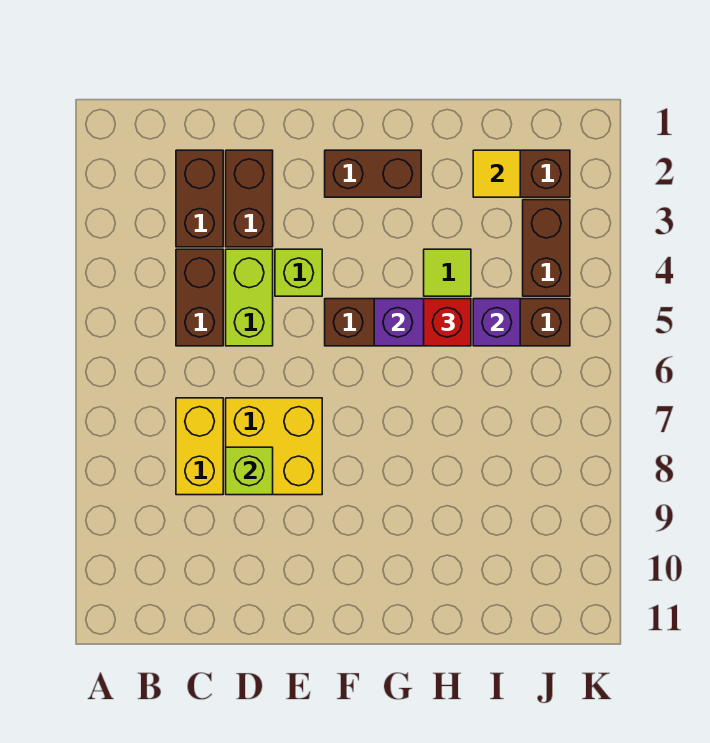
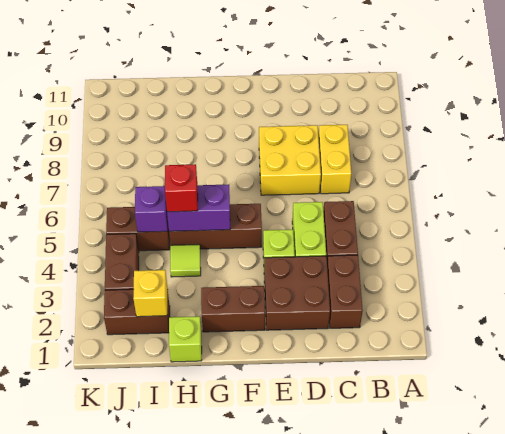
brown brick D2:D3 level 1 -> brown brick D2:E3 level 1
lime brick D8 level 2 -> lime brick H1 level 1
yellow tile I2 level 2 -> yellow brick I2 level 2

